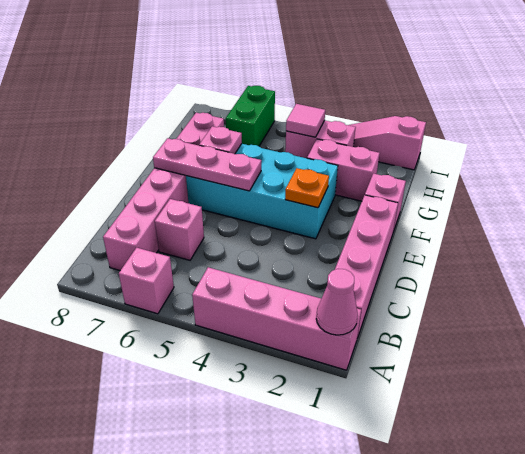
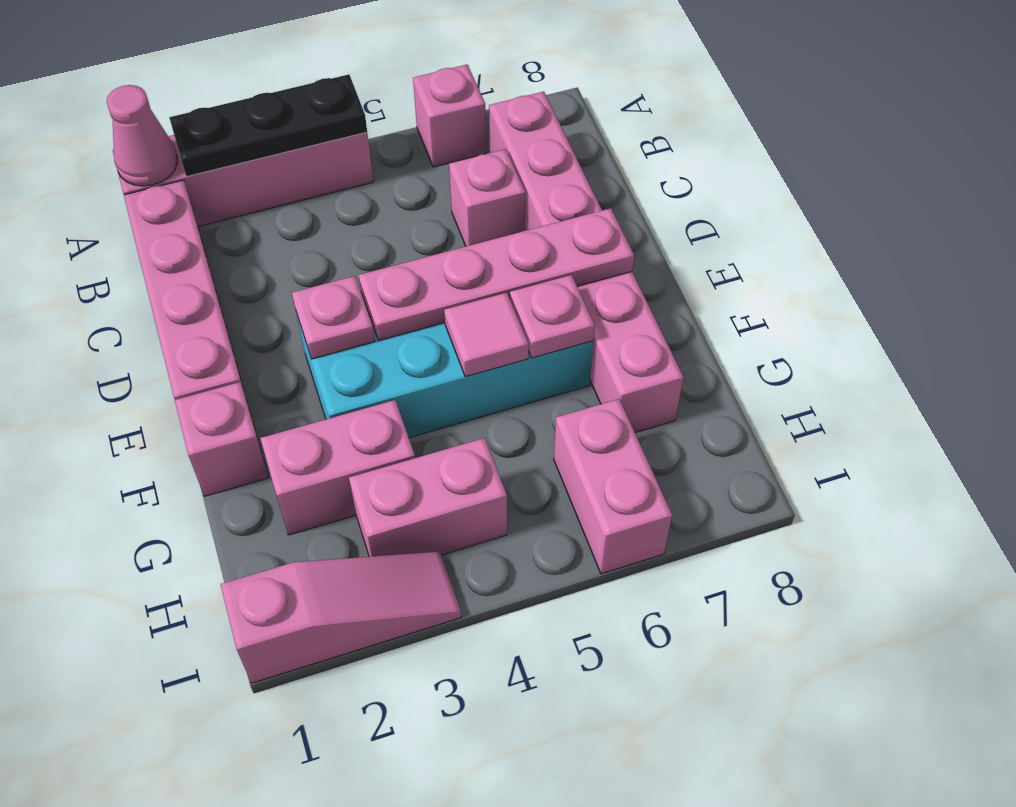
none -> black plate A2:A4 level 2
orange plate E3 level 2 -> pink plate E3 level 2
pink plate E5:E7 level 2 -> pink plate E4:E7 level 2
pink tile H4 level 2 -> pink tile F5 level 2
green brick H6:I6 level 1 -> pink brick H6:I6 level 1

